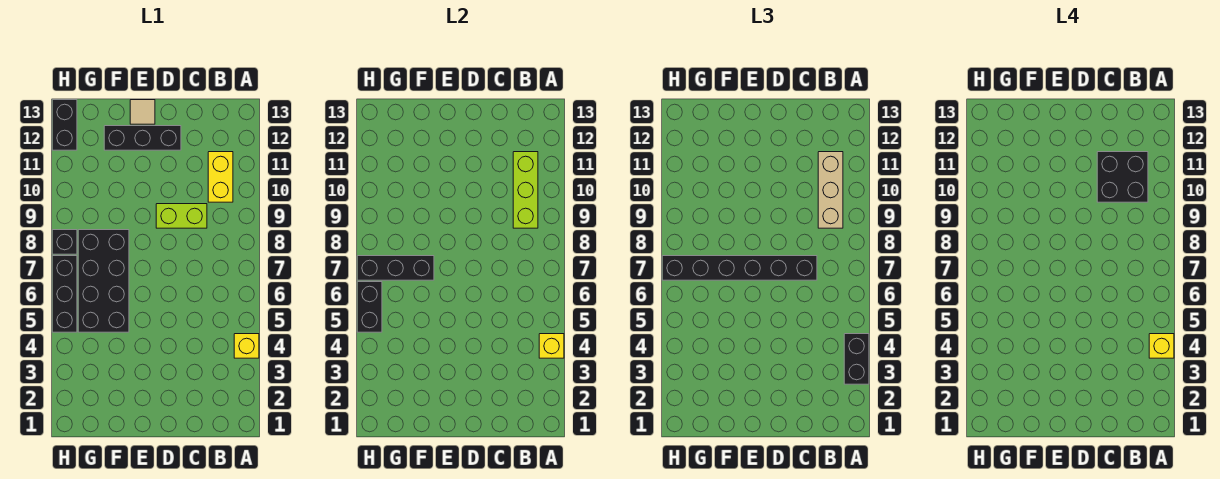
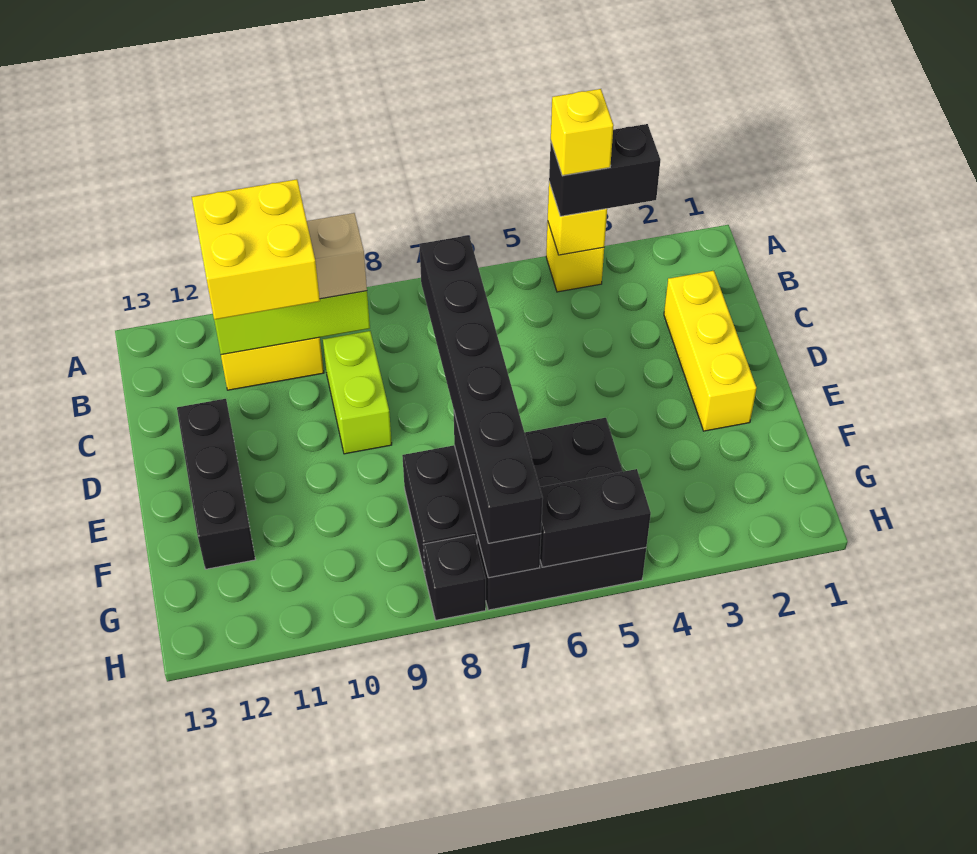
black brick B10:C11 level 4 -> yellow brick B10:C11 level 4
none -> yellow brick C2:E2 level 1
tan tile E13 level 1 -> none
black brick H12:H13 level 1 -> none

